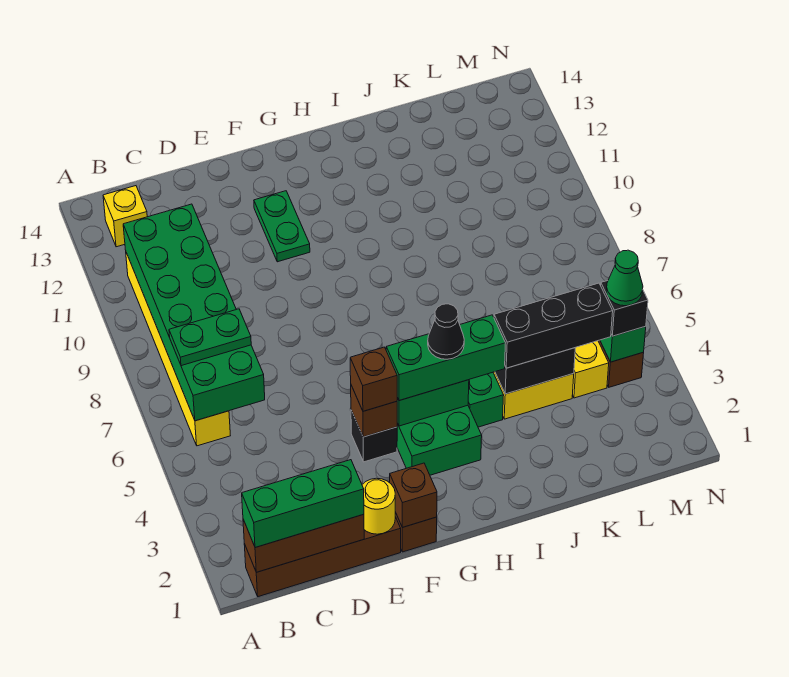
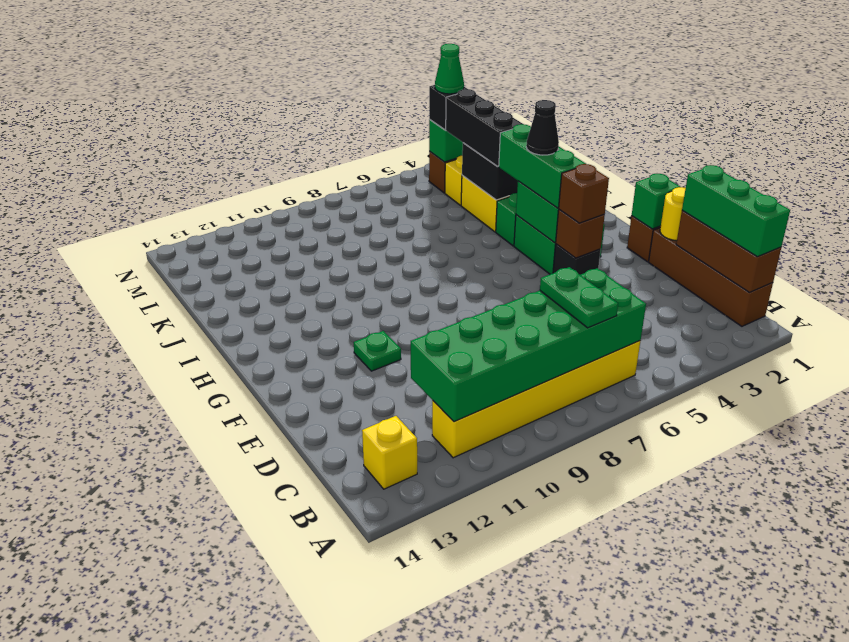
brown brick F1 level 2 -> green brick F1 level 2
green plate F11:F12 level 1 -> green plate F11 level 1

